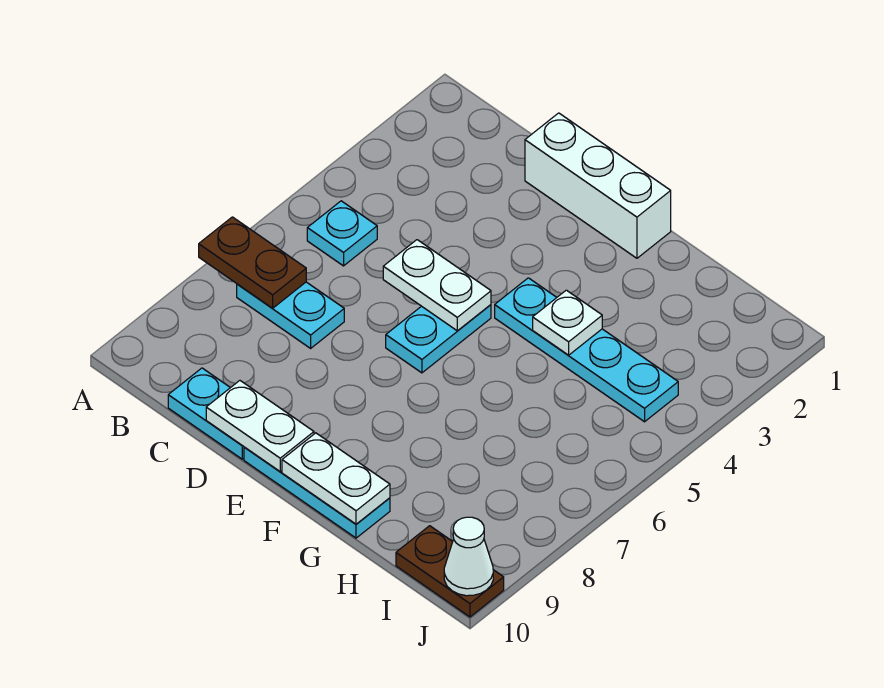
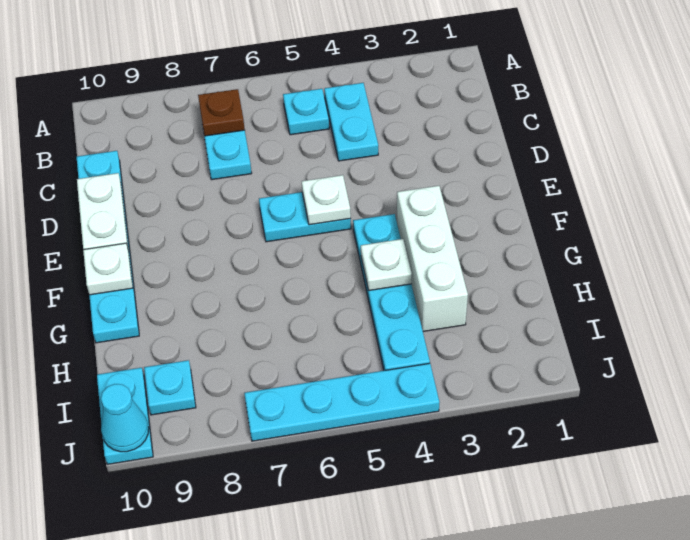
brown plate A7:B7 level 2 -> brown plate B7 level 2
none -> cyan plate B4:C4 level 1
white brick D1:F1 level 1 -> white brick F3:H3 level 1
white plate D5:E5 level 2 -> white plate E5 level 2
white plate F10:G10 level 2 -> white plate F10 level 2
none -> cyan plate I9 level 1
brown plate I10:J10 level 1 -> cyan plate I10:J10 level 1
none -> cyan plate J4:J7 level 1
white cone J10 level 2 -> cyan cone J10 level 2

